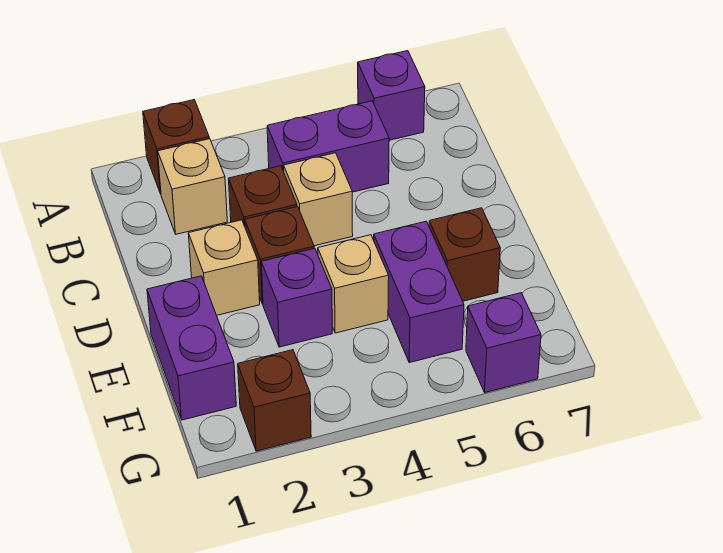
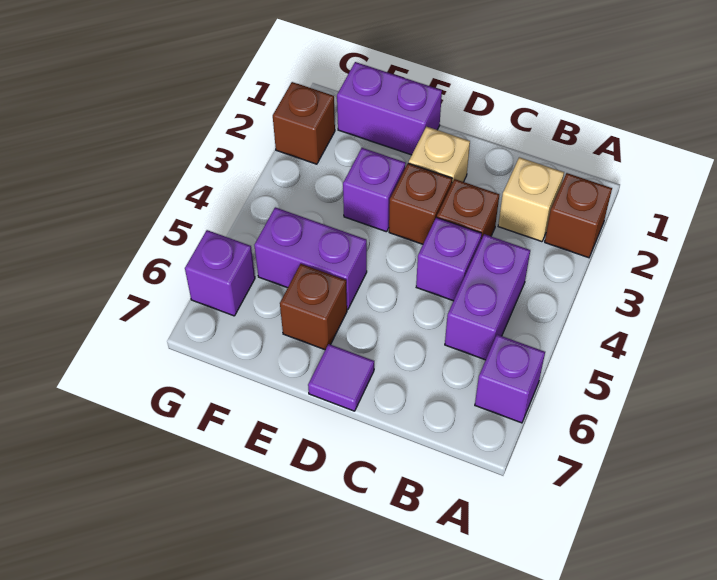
tan brick C4 level 1 -> purple brick C4 level 1
none -> purple tile D7 level 1
tan brick E4 level 1 -> none

